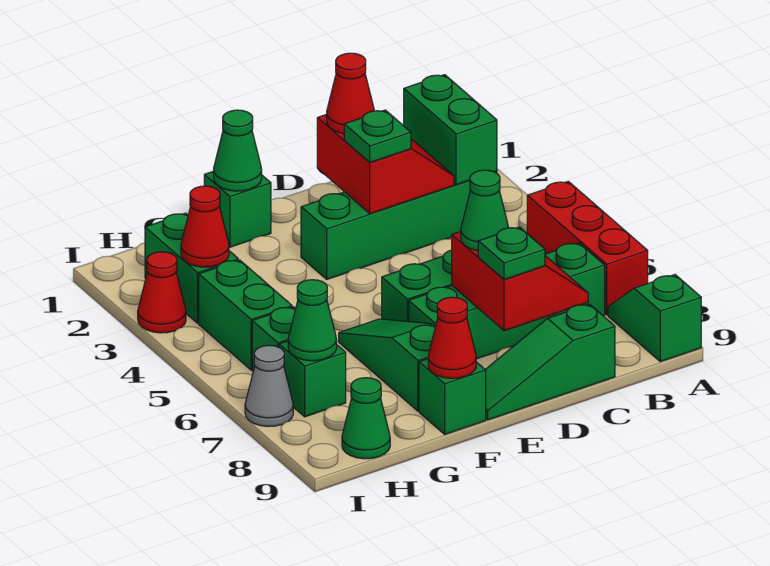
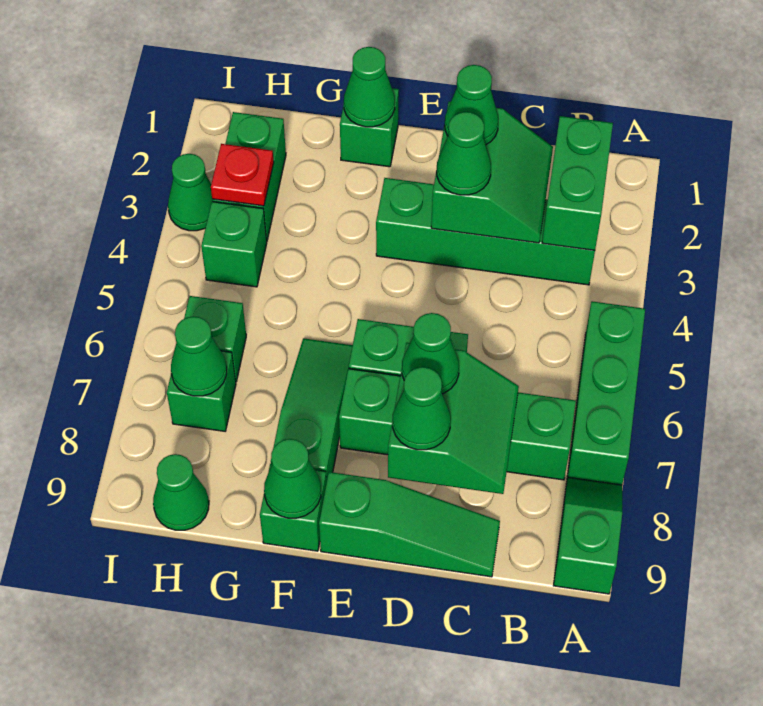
red brick A5:A7 level 1 -> green brick A5:A7 level 1
red slope C2:D3 level 2 top D -> green slope C2:D3 level 2 top D
red slope C7:D8 level 2 top D -> green slope C7:D8 level 2 top D
green slope C9:E9 level 1 top C -> green slope C9:E9 level 1 top E
red cone D2 level 3 -> green cone D2 level 3
green plate D3 level 3 -> green cone D3 level 3
green plate D8 level 3 -> green cone D8 level 3
red cone F9 level 2 -> green cone F9 level 2
red cone H3 level 2 -> red plate H3 level 2
green brick H4:H5 level 1 -> green brick H4 level 1
red cone I3 level 1 -> green cone I3 level 1
grey cone I7 level 1 -> none

